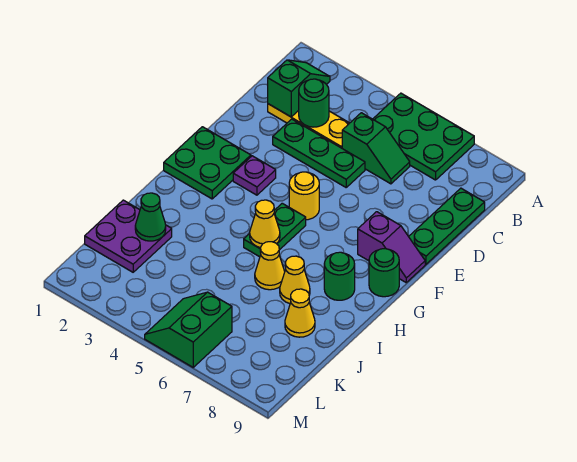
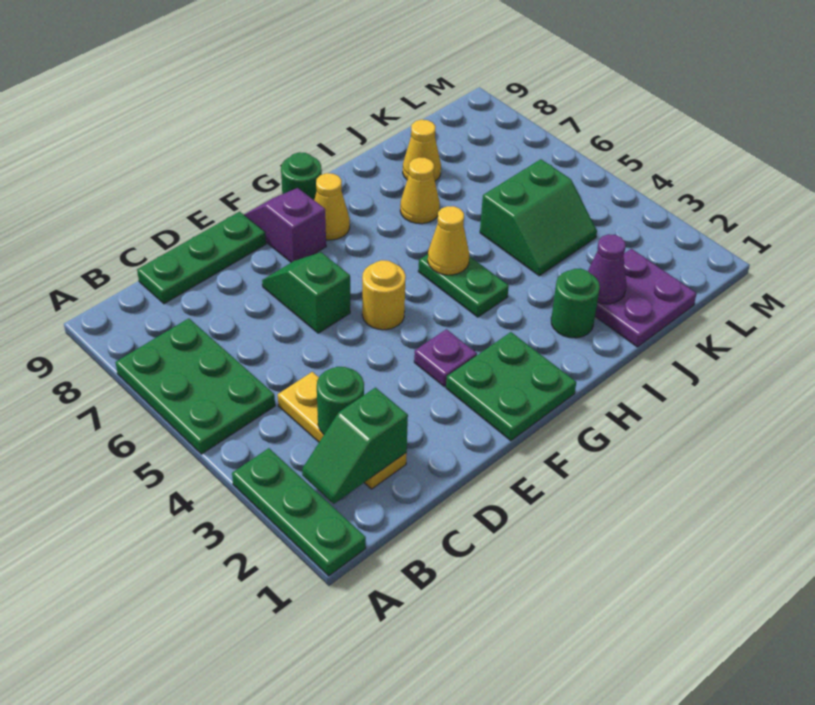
green slope C5:C6 level 1 top 5 -> green slope E6:E7 level 1 top 6
green plate D3:D5 level 1 -> green plate A1:A3 level 1
green plate G5:H5 level 1 -> green plate H4:H5 level 1
green round brick H8 level 1 -> green round brick I2 level 1
yellow cone I6 level 1 -> yellow cone G8 level 1
green cone J2 level 2 -> purple cone J2 level 2
green slope L5:M6 level 1 top 6 -> green slope J4:K5 level 1 top 5

